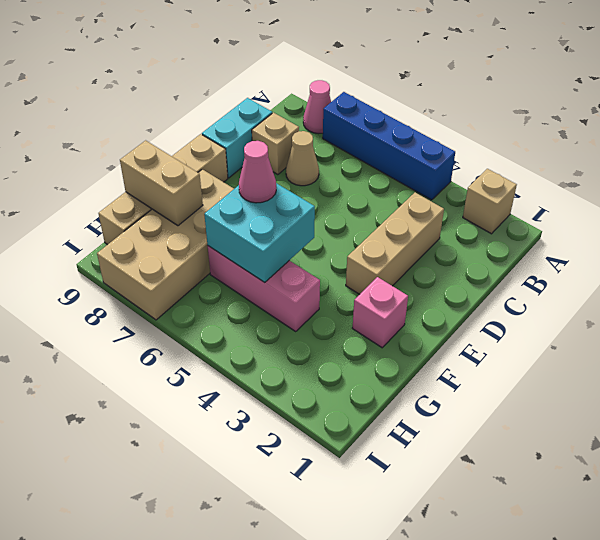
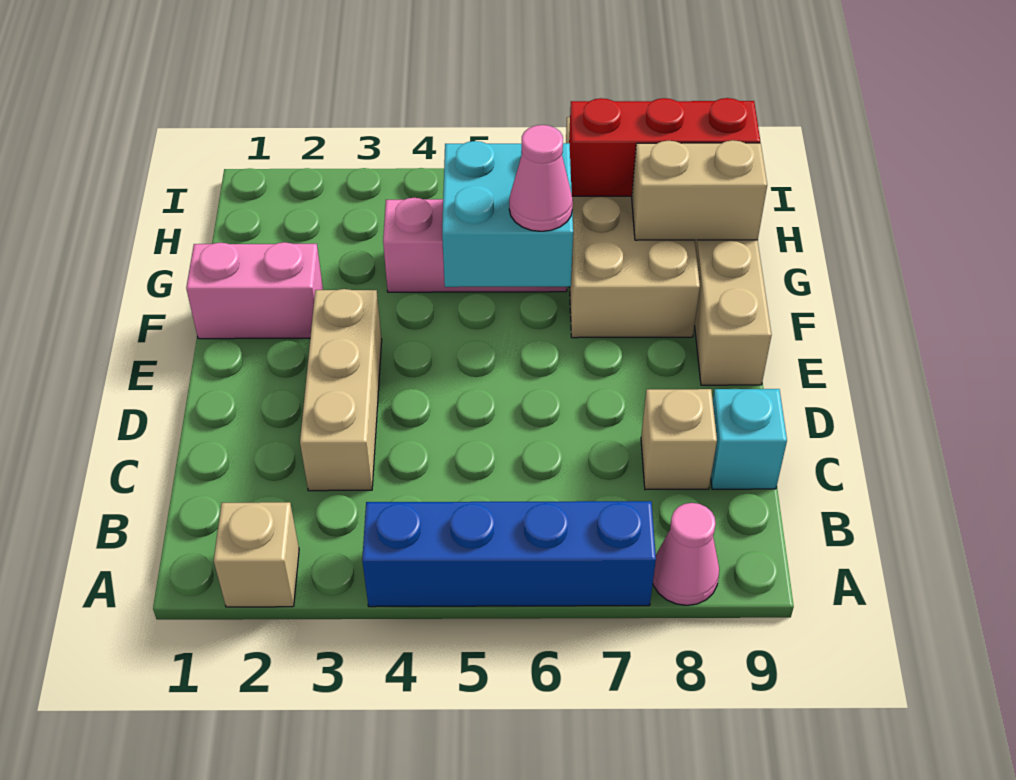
tan cone C7 level 1 -> none
cyan brick C9:D9 level 1 -> cyan brick C9 level 1
pink brick F2 level 1 -> pink brick F1:F2 level 1
none -> red brick H7:H9 level 2

